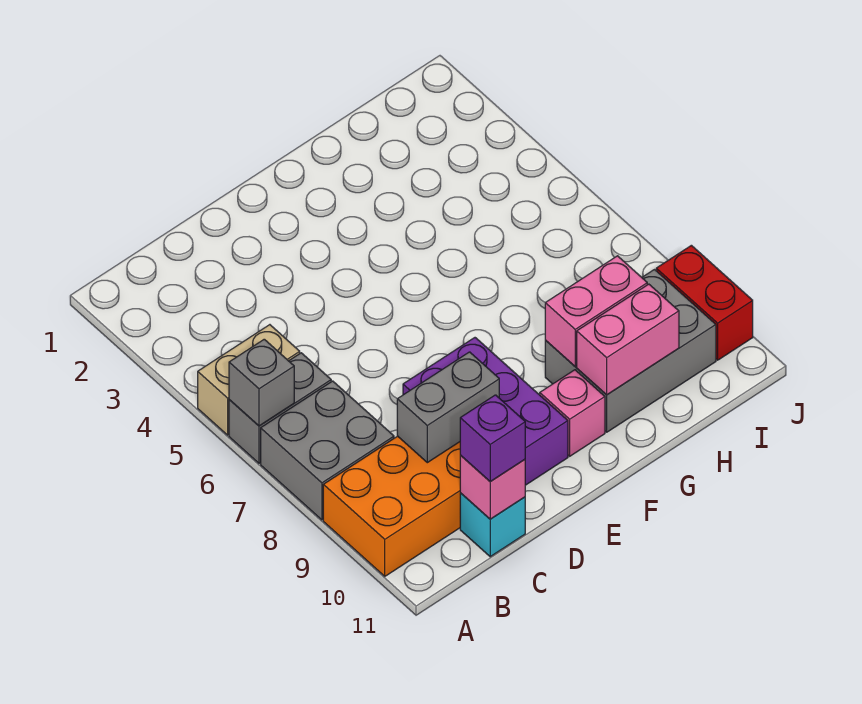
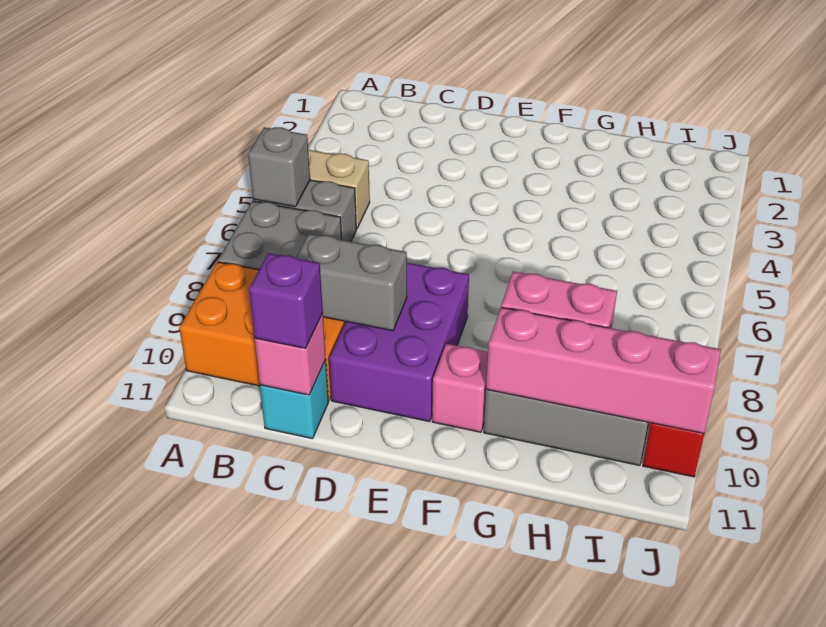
pink brick G10:H10 level 2 -> pink brick G10:J10 level 2

